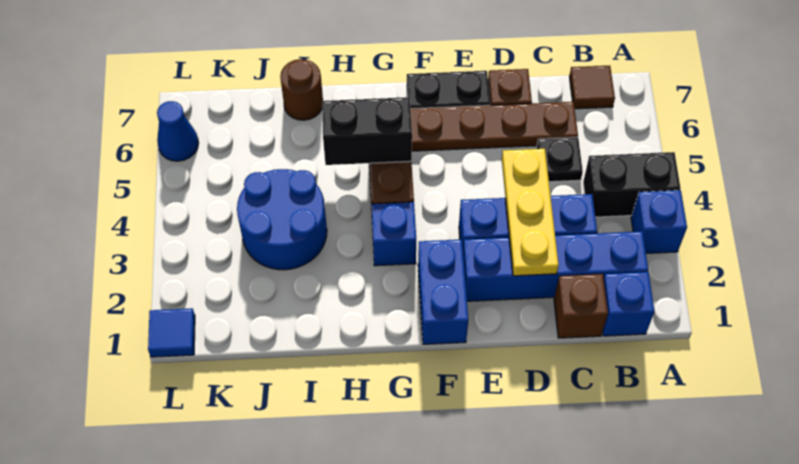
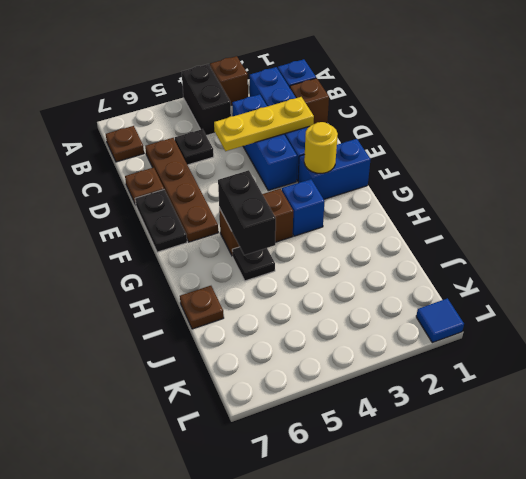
blue brick A3 level 1 -> brown brick A3 level 1
brown tile B7 level 1 -> brown plate B7 level 1
none -> yellow round brick F2 level 2
none -> black plate H5 level 1
blue round brick I3:J4 level 1 -> none
brown round brick I7 level 1 -> brown plate I7 level 1
blue cone L6 level 1 -> none

